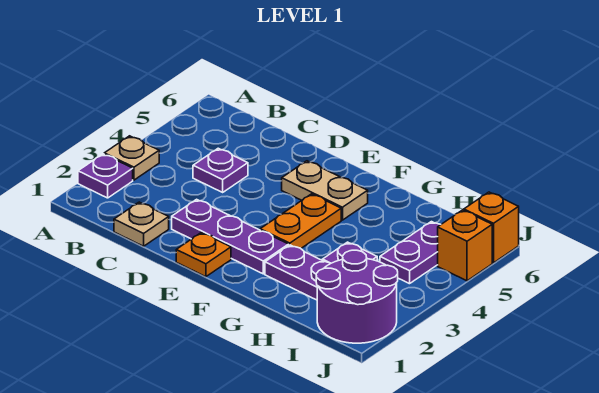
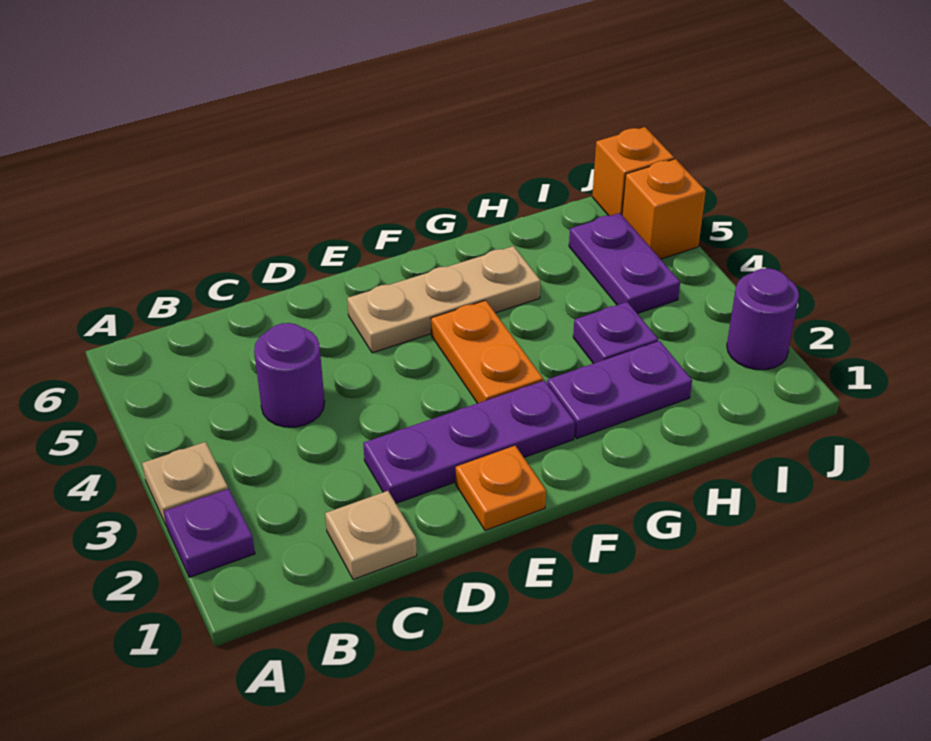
purple plate C4 level 1 -> purple round brick C4 level 1
tan plate E5:F5 level 1 -> tan plate E5:G5 level 1
purple round brick I1:J2 level 1 -> purple round brick J2 level 1

